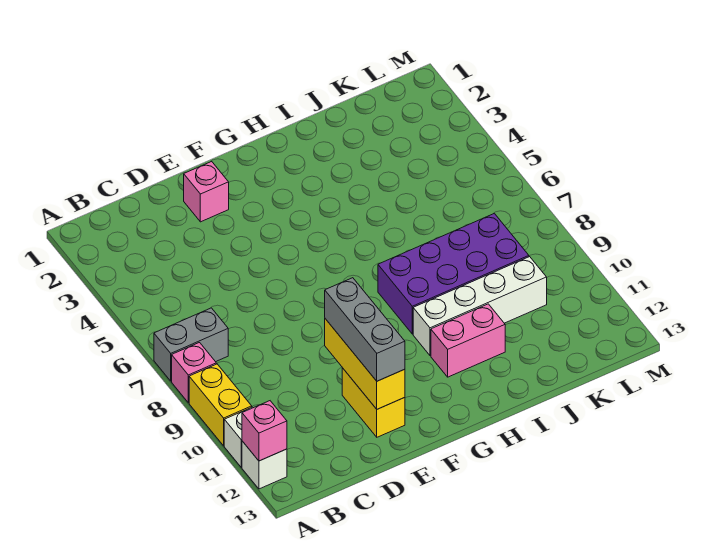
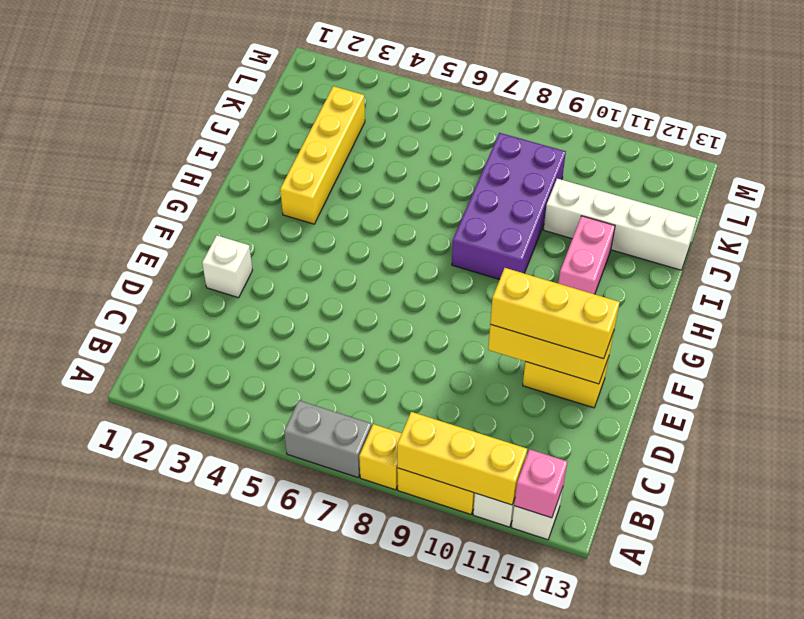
grey brick A7:B7 level 1 -> grey brick A6:A7 level 1
pink brick A8 level 1 -> yellow brick A8 level 1
none -> yellow brick A9:A11 level 2
pink brick E2 level 1 -> white brick E2 level 1
grey brick E10:E12 level 3 -> yellow brick E10:E12 level 3
none -> yellow brick H3:K3 level 1
white brick H10:K10 level 1 -> white brick J10:J13 level 1

